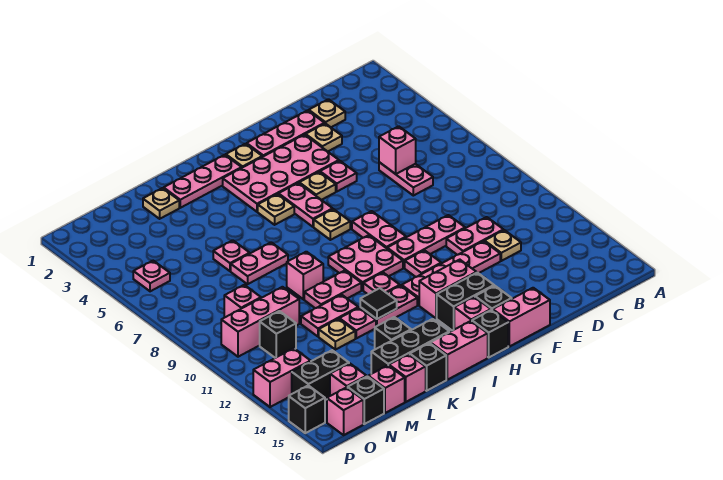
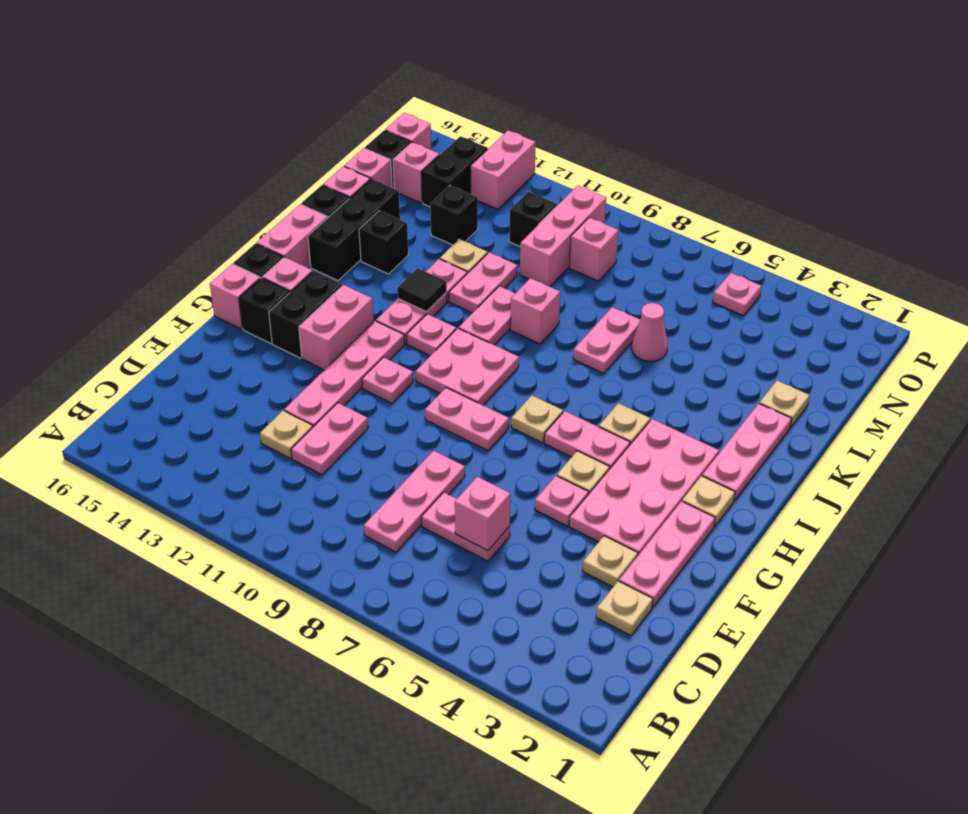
pink plate E10:G10 level 1 -> pink plate C8:E8 level 1
pink brick F16:G16 level 1 -> pink brick G16 level 1
pink plate L6 level 1 -> pink cone L6 level 1
black brick P15 level 1 -> black brick M13 level 1

